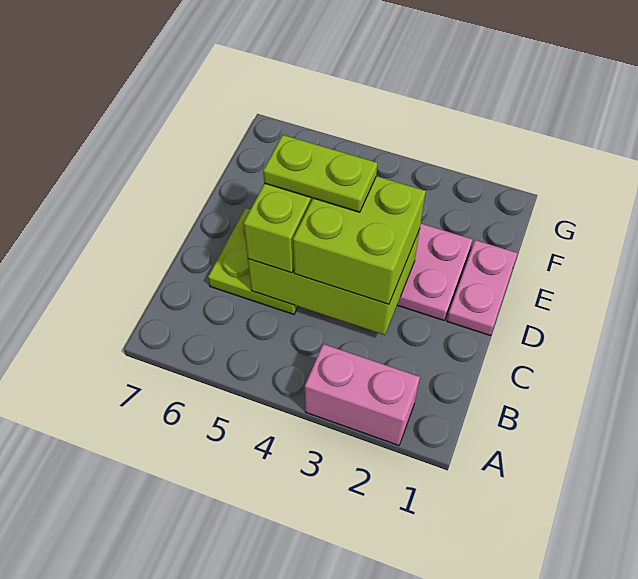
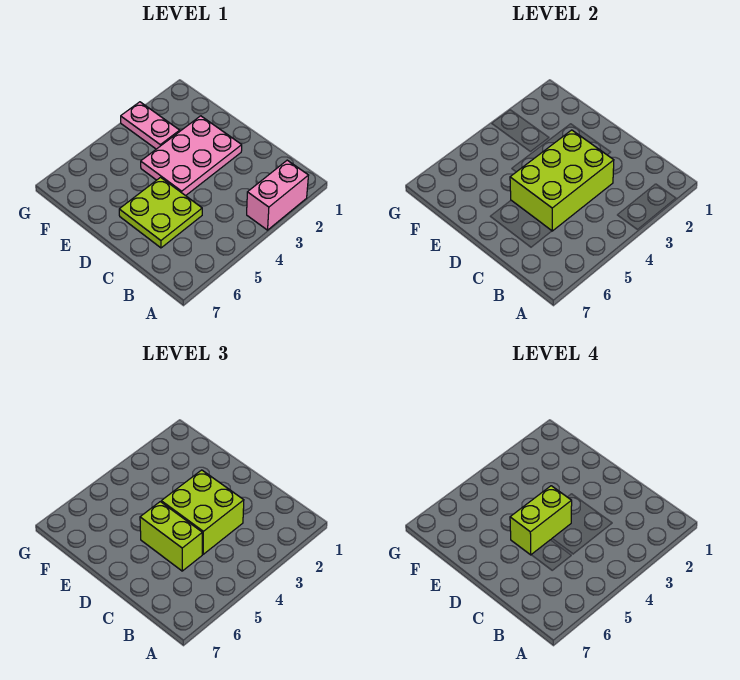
pink plate D1:E1 level 1 -> pink plate F3:G3 level 1
lime plate D4:D5 level 4 -> lime brick D4:D5 level 4

